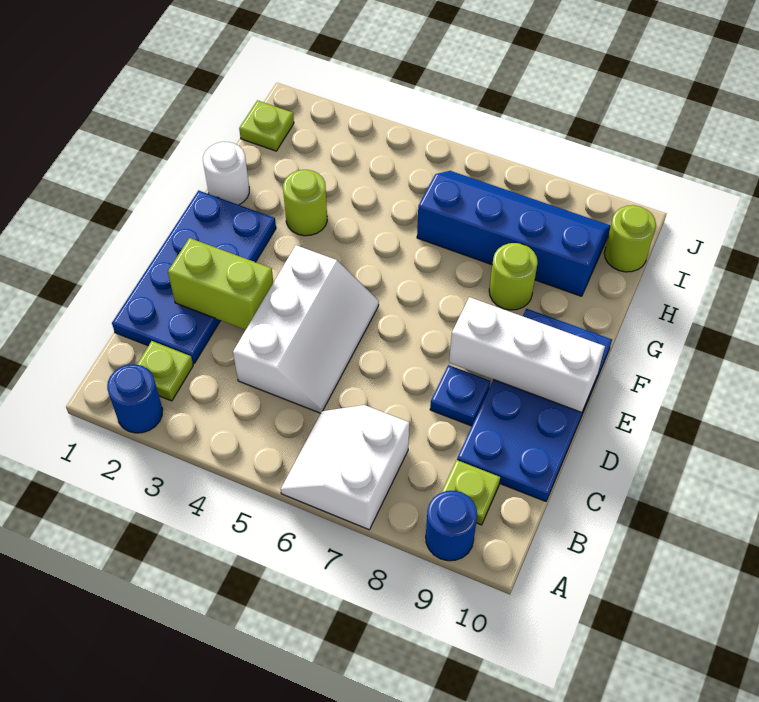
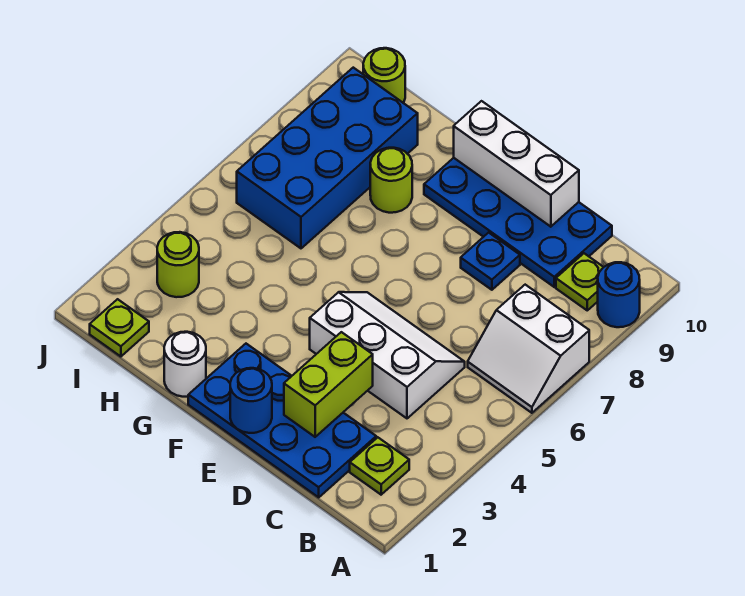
blue round brick A2 level 1 -> blue round brick E1 level 2
white brick E8:E10 level 2 -> white brick D10:F10 level 2
lime round brick G3 level 1 -> lime round brick I3 level 1
blue slope H6:I9 level 1 top H -> blue brick H6:I9 level 1

